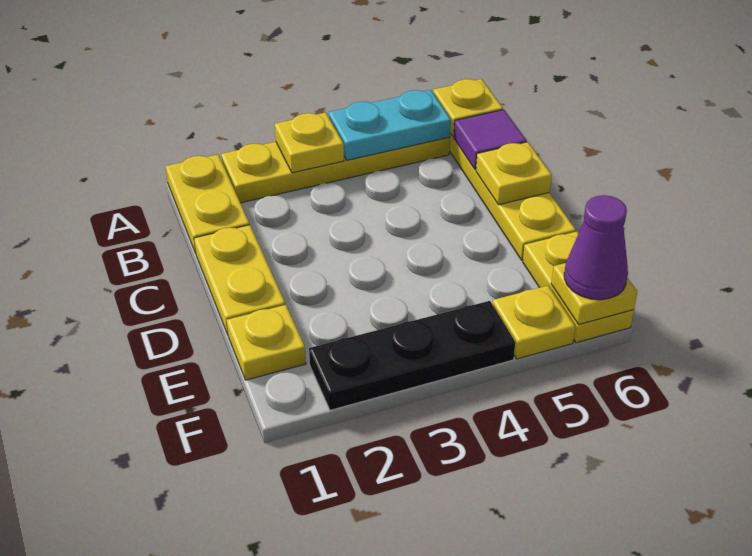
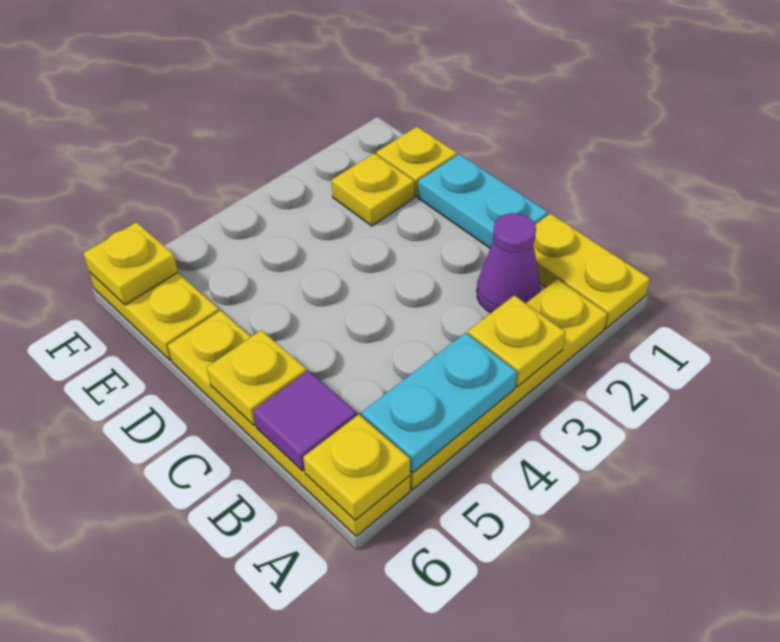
yellow plate C1:D1 level 1 -> cyan plate C1:D1 level 1
black plate F2:F4 level 1 -> none
yellow plate F5 level 1 -> yellow plate E2 level 1
purple cone F6 level 3 -> purple cone B2 level 1

